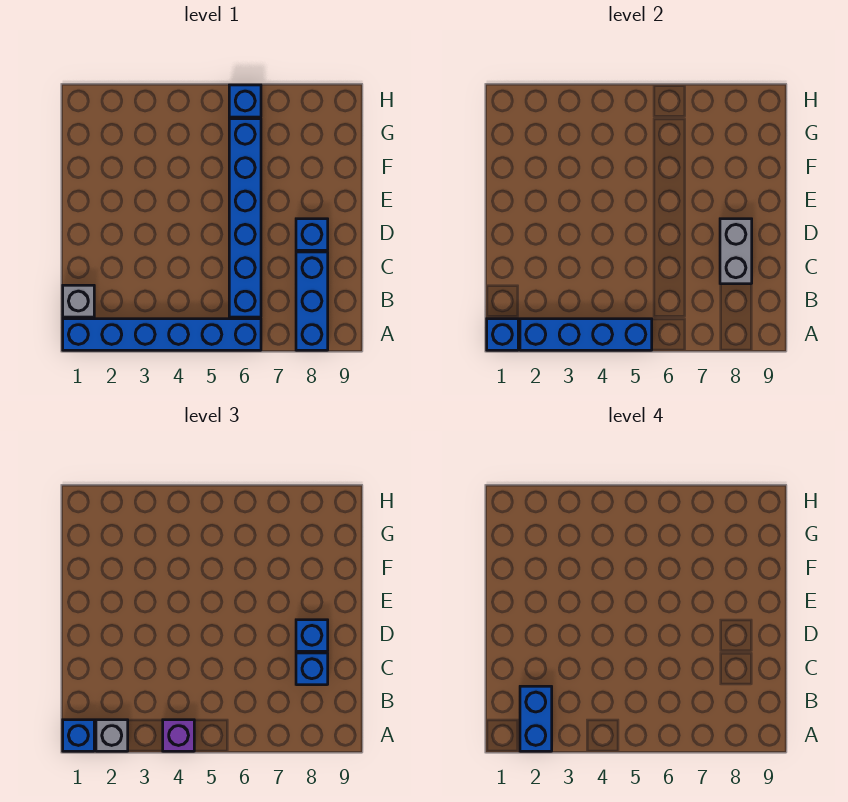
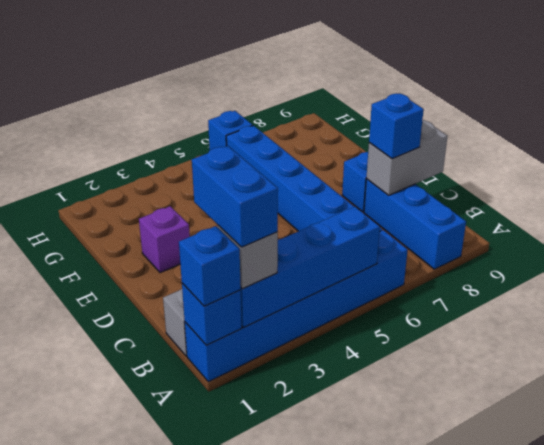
purple brick A4 level 3 -> purple brick E2 level 1
grey brick C8:D8 level 2 -> grey brick C8:C9 level 2
blue brick D8 level 3 -> none

